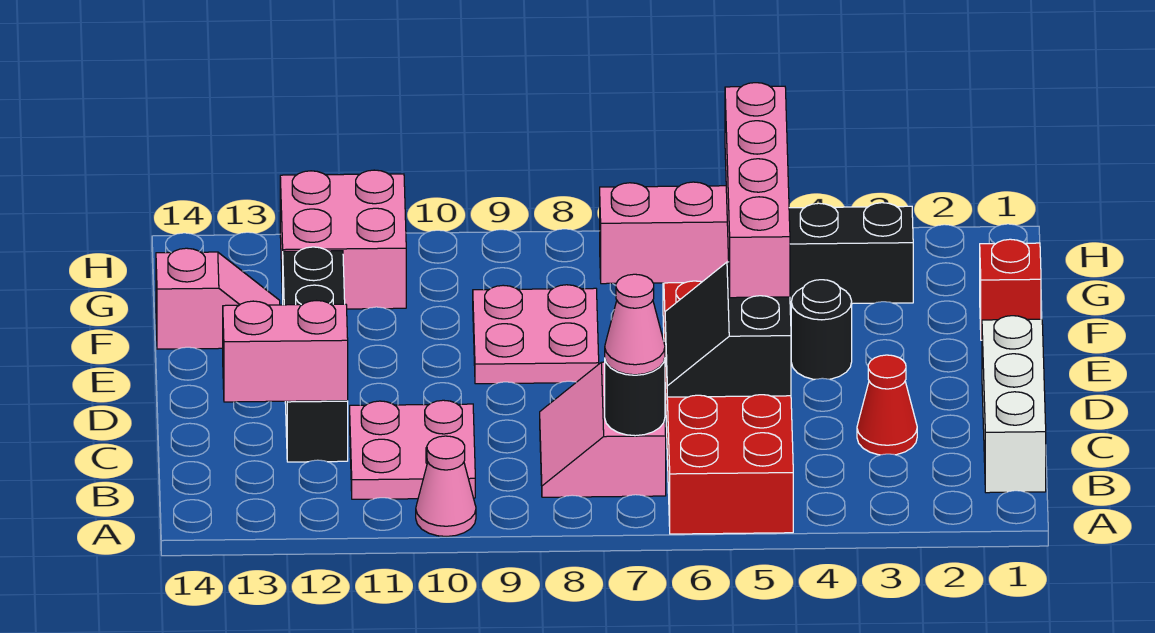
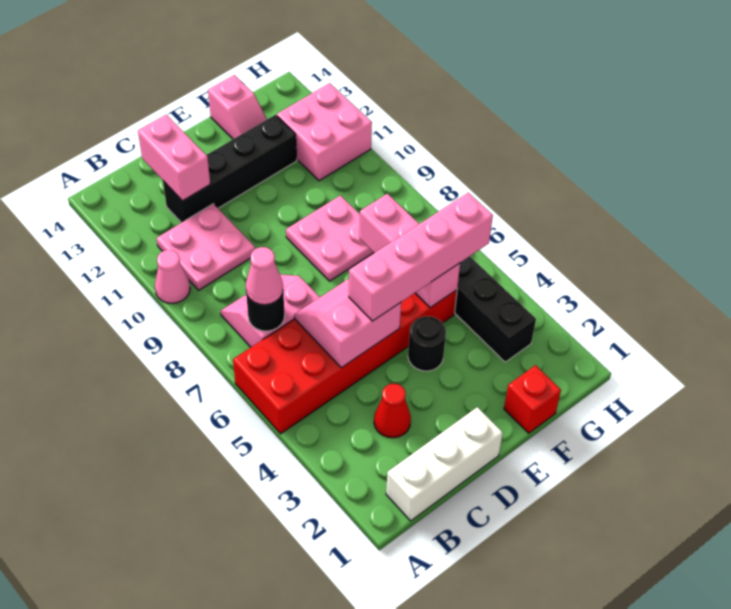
black slope C5:D6 level 2 top 5 -> pink slope C5:D6 level 2 top 5

